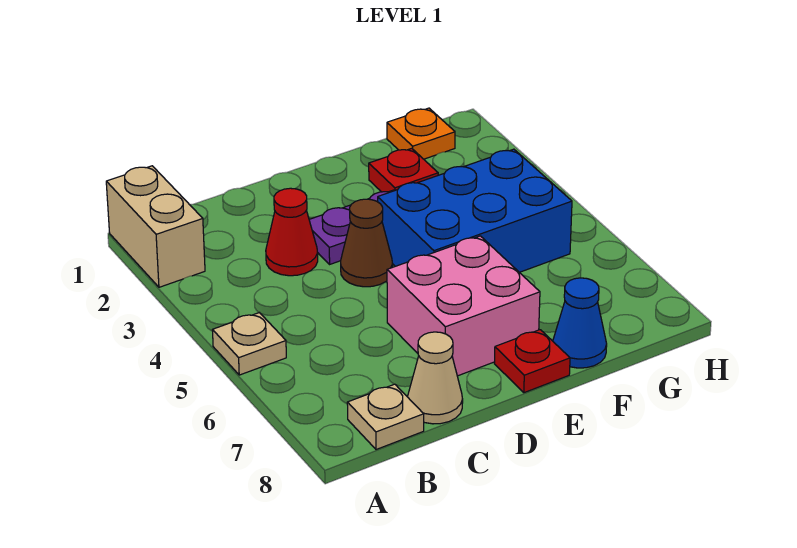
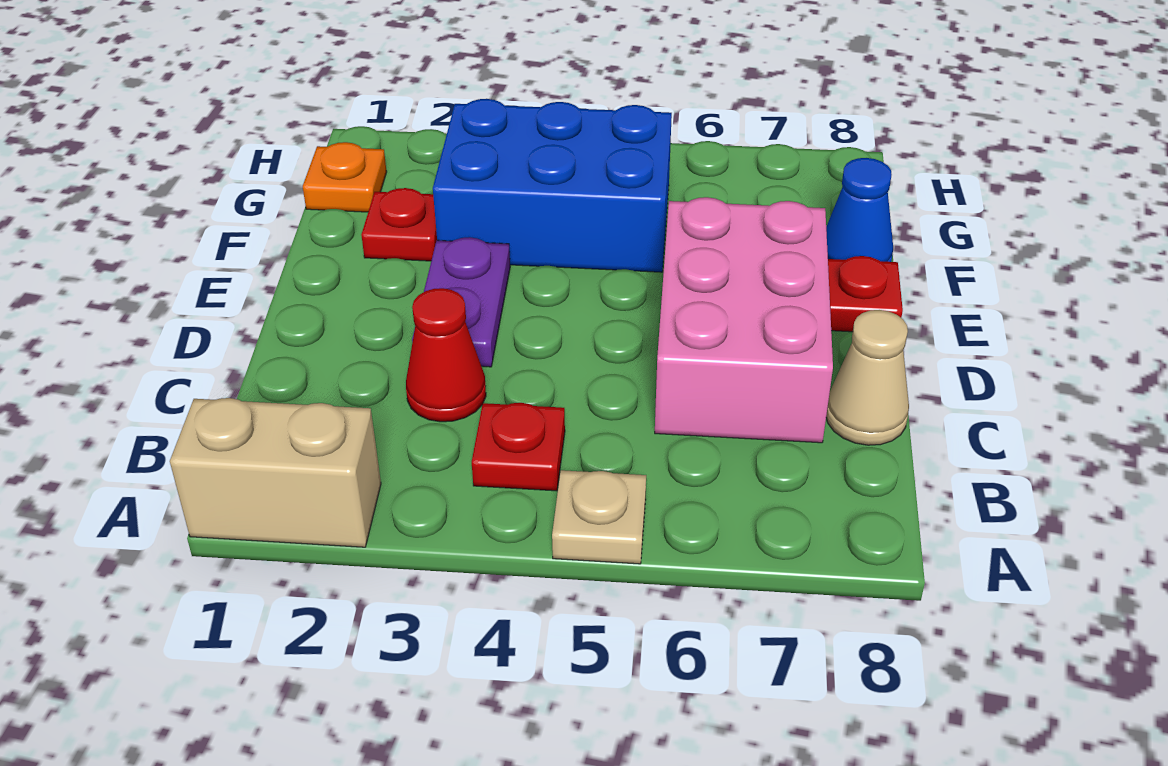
none -> red plate B4 level 1
tan plate B8 level 1 -> none
brown cone D4 level 1 -> none
pink brick D6:E7 level 1 -> pink brick C6:E7 level 1
blue brick E4:G5 level 1 -> blue brick F3:G5 level 1

